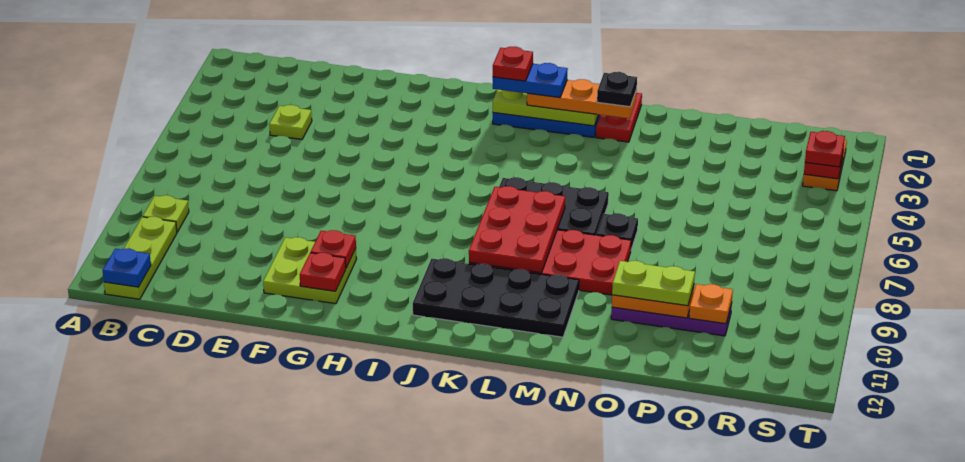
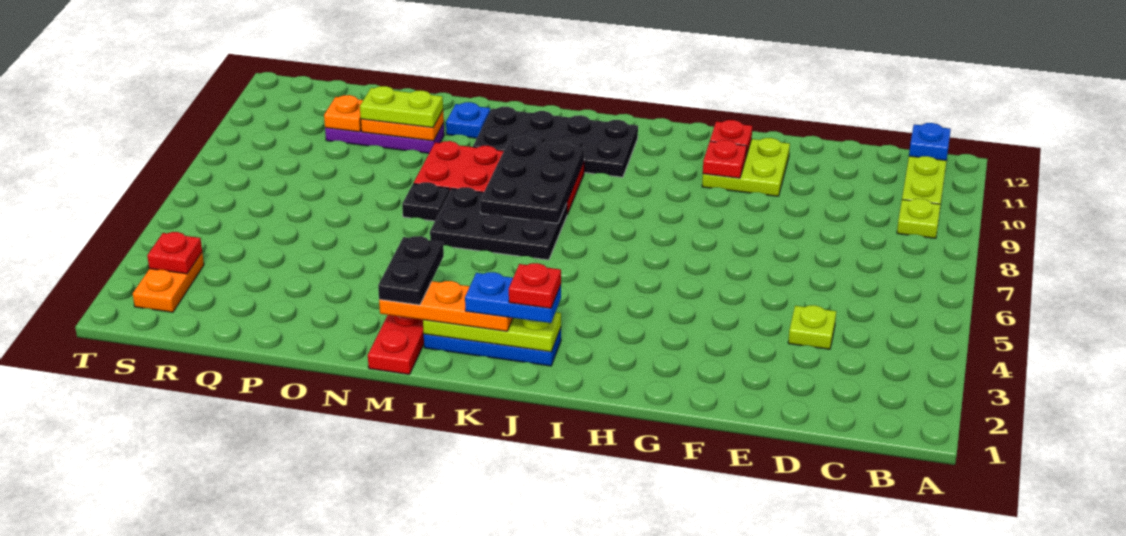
red plate K7:L9 level 2 -> black plate K7:L9 level 2
black plate M2 level 4 -> black plate M2:M3 level 4
none -> blue plate N11 level 1
red plate S3 level 3 -> none

